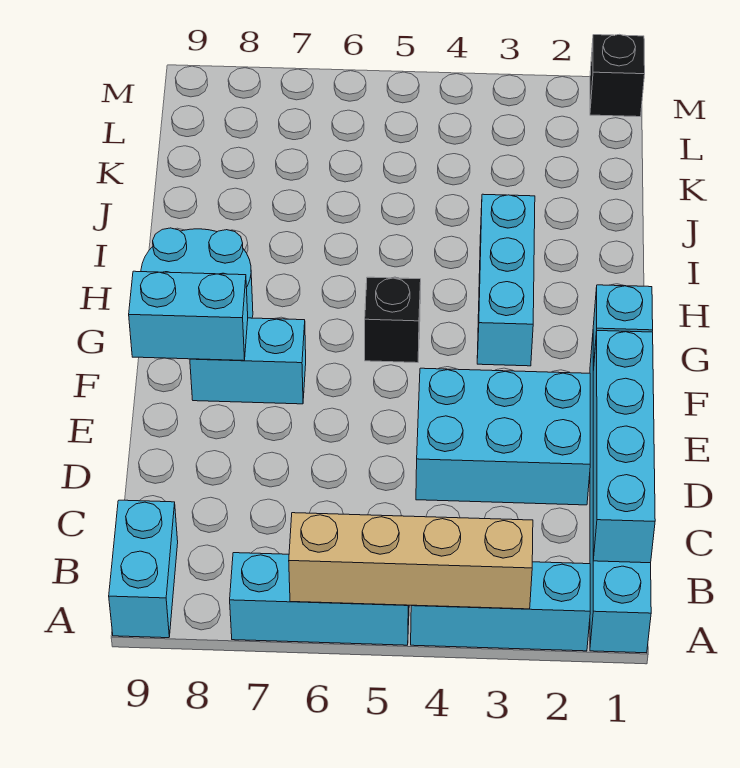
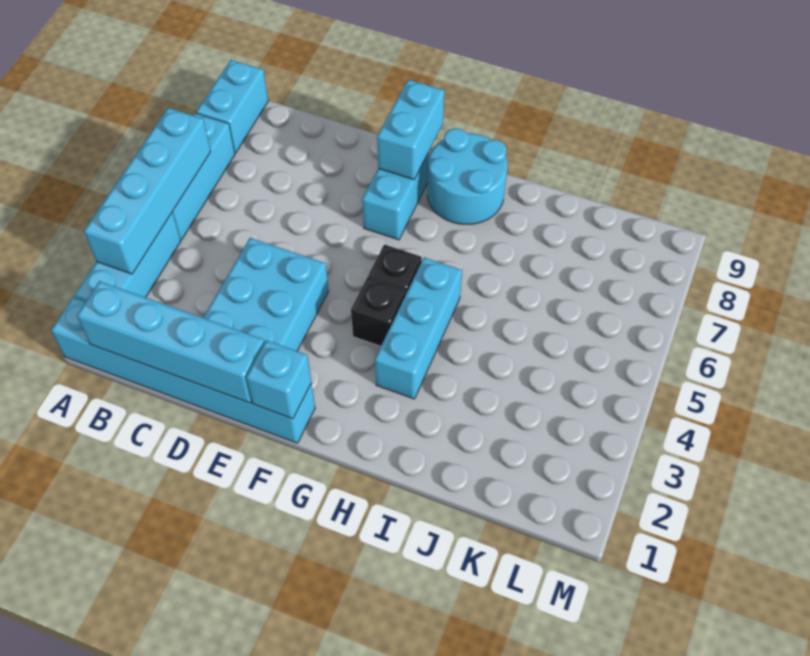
tan brick A3:A6 level 2 -> cyan brick A3:A6 level 2
cyan brick A9:B9 level 1 -> cyan brick A8:A9 level 1
cyan brick G3:I3 level 1 -> cyan brick H3:H5 level 1
black brick M1 level 1 -> black brick G4 level 1

